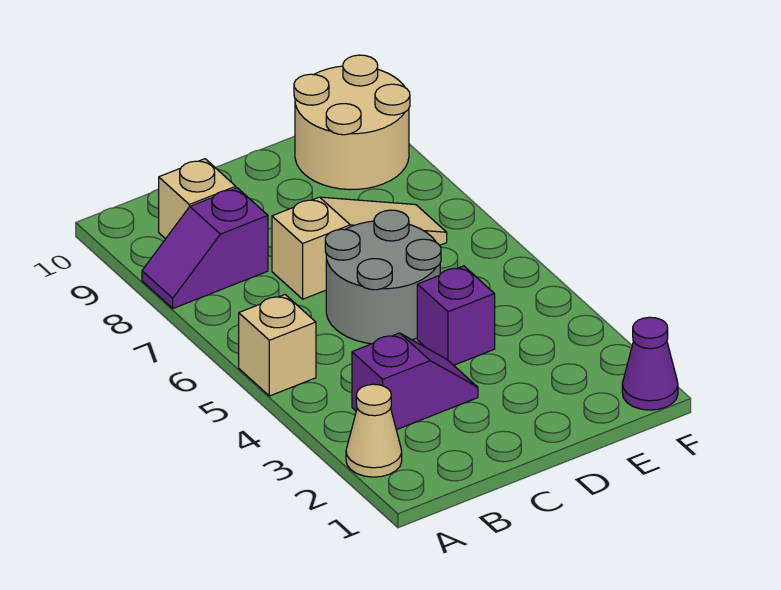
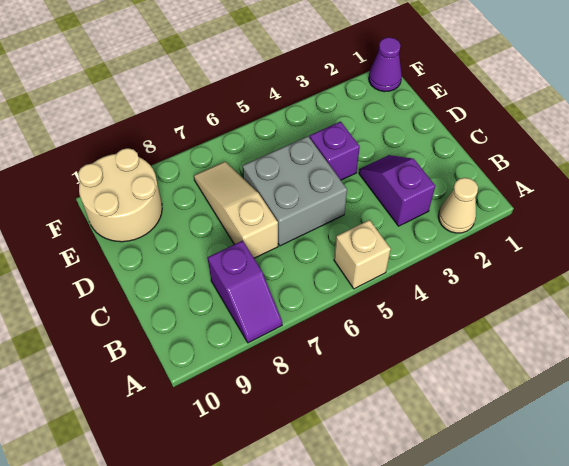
tan brick B9 level 1 -> none
grey round brick C5:D6 level 1 -> grey brick C5:D6 level 1

